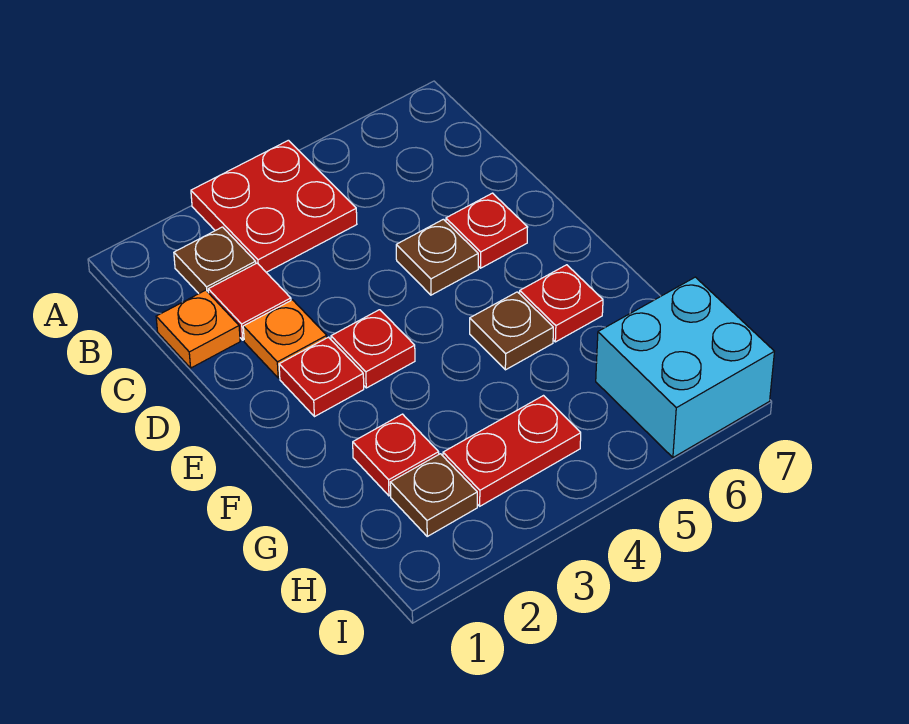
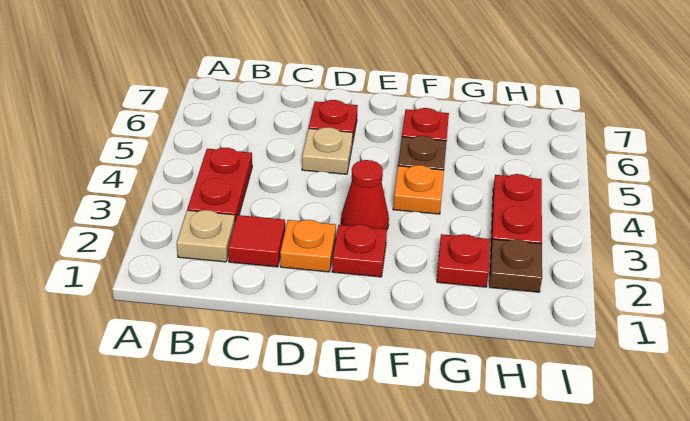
red plate A3:B4 level 1 -> red plate B3:B4 level 1
brown plate B2 level 1 -> tan plate B2 level 1
orange plate C1 level 1 -> orange plate F4 level 1
brown plate D5 level 1 -> tan plate D5 level 1
red plate E3 level 1 -> red cone E3 level 1
cyan brick H6:I7 level 1 -> none

